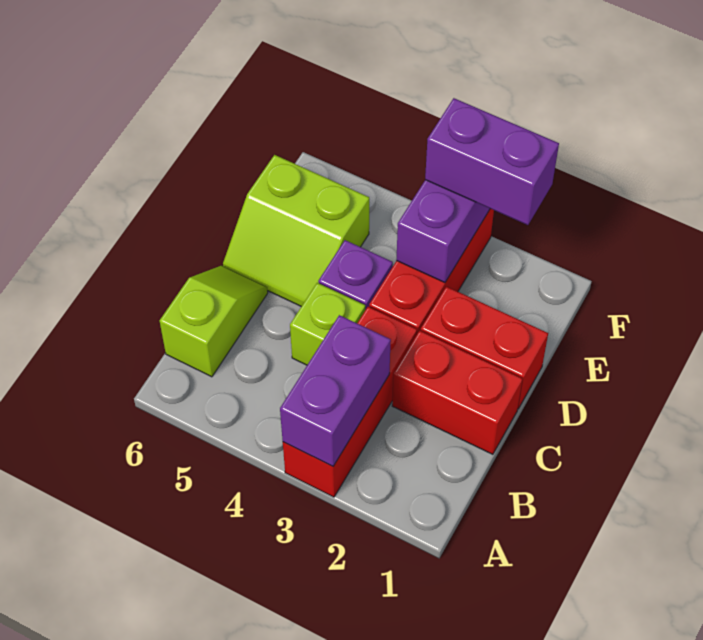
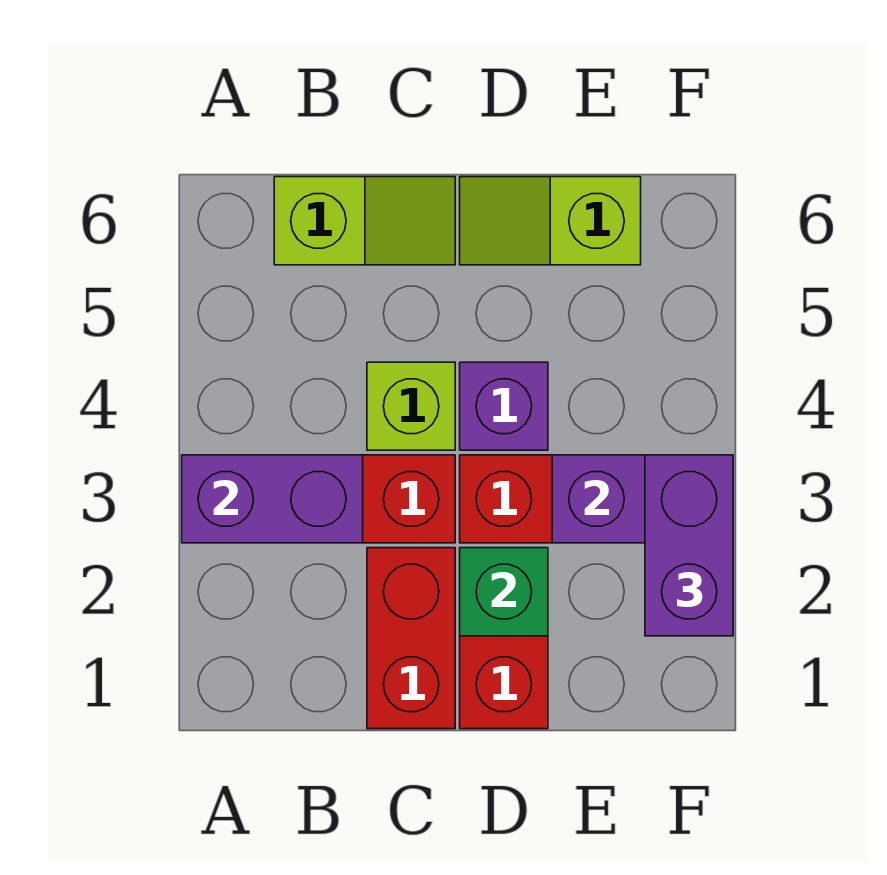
none -> green brick D2 level 2
lime slope D5:E6 level 1 top E -> lime slope D6:E6 level 1 top E

